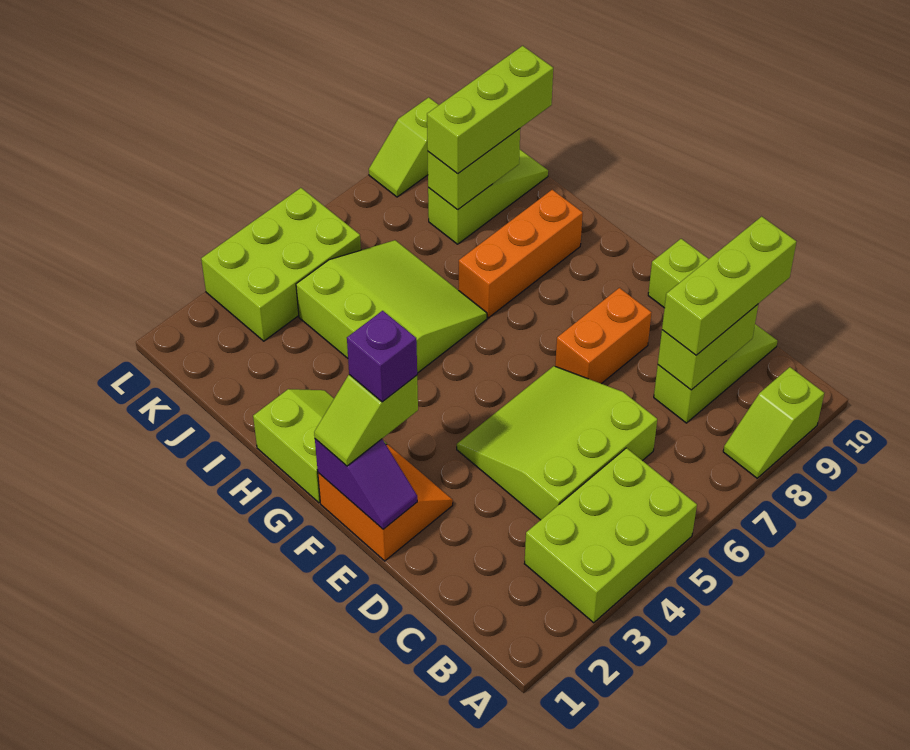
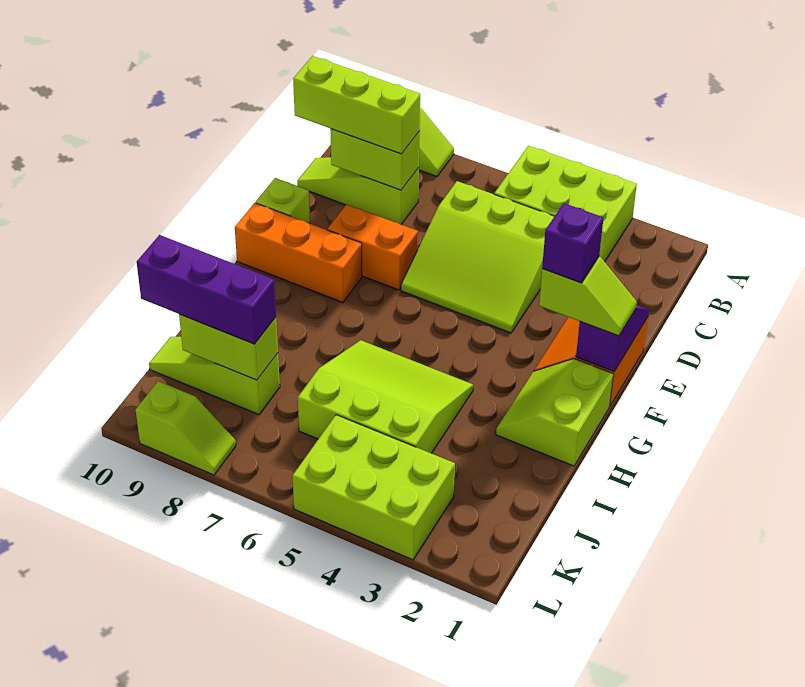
lime slope H4:J6 level 1 top 4 -> lime slope H4:J6 level 1 top J
orange brick H7:H9 level 1 -> orange brick F8:F10 level 1
lime brick J8:J10 level 3 -> purple brick J8:J10 level 3

